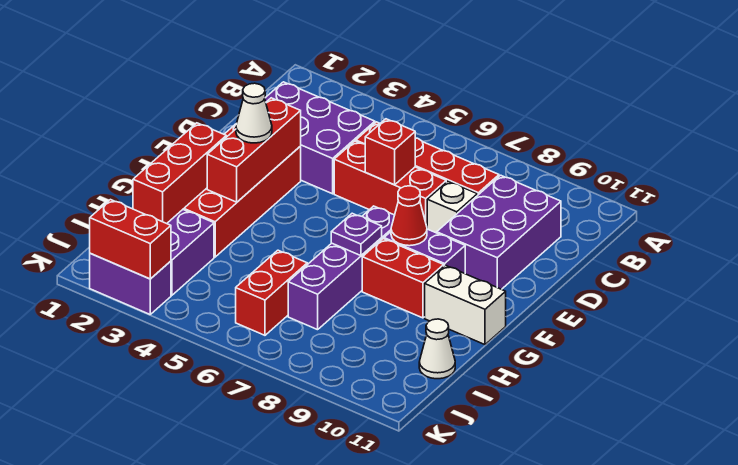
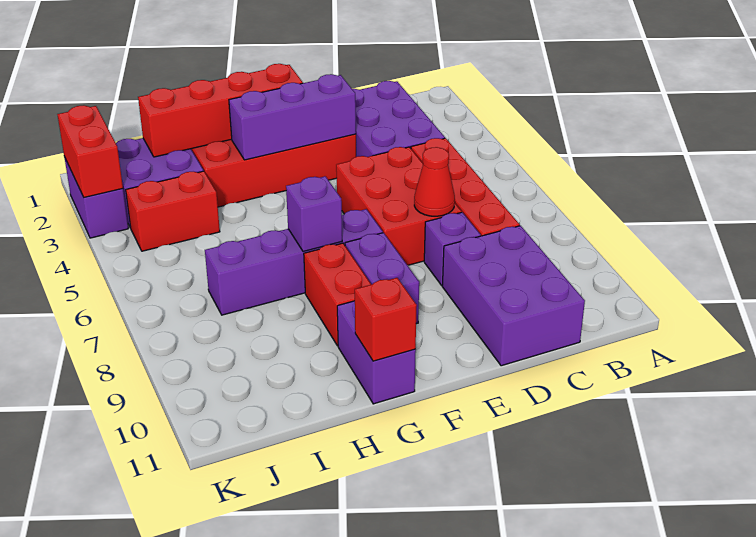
purple brick C9:E10 level 1 -> purple brick C9:D11 level 1
red brick D5:D7 level 1 -> red brick D5:E7 level 1
red brick D6 level 2 -> red brick G11 level 2
white brick D8 level 1 -> purple brick D8 level 1
red brick E3:G3 level 2 -> purple brick E3:G3 level 2
white cone F3 level 3 -> none
red cone F8 level 2 -> red cone D7 level 2
red brick G2:I2 level 2 -> red brick F2:I2 level 2
purple plate G7 level 2 -> purple brick G7 level 2
white brick G10:G11 level 1 -> purple brick G10:G11 level 1
red brick I6:J6 level 1 -> red brick I4:J4 level 1
white cone I11 level 1 -> none

